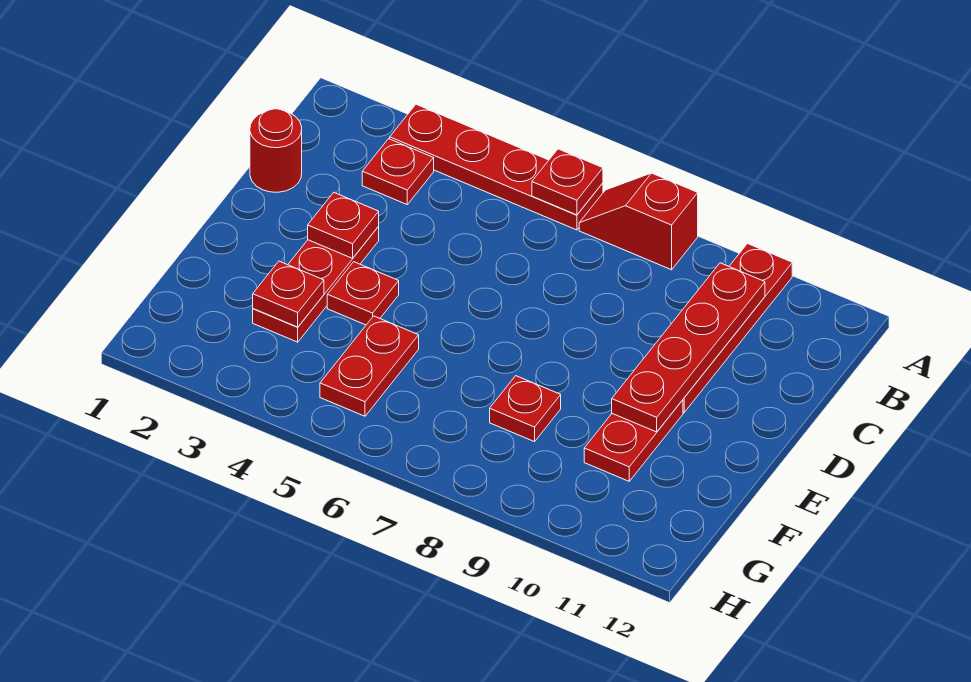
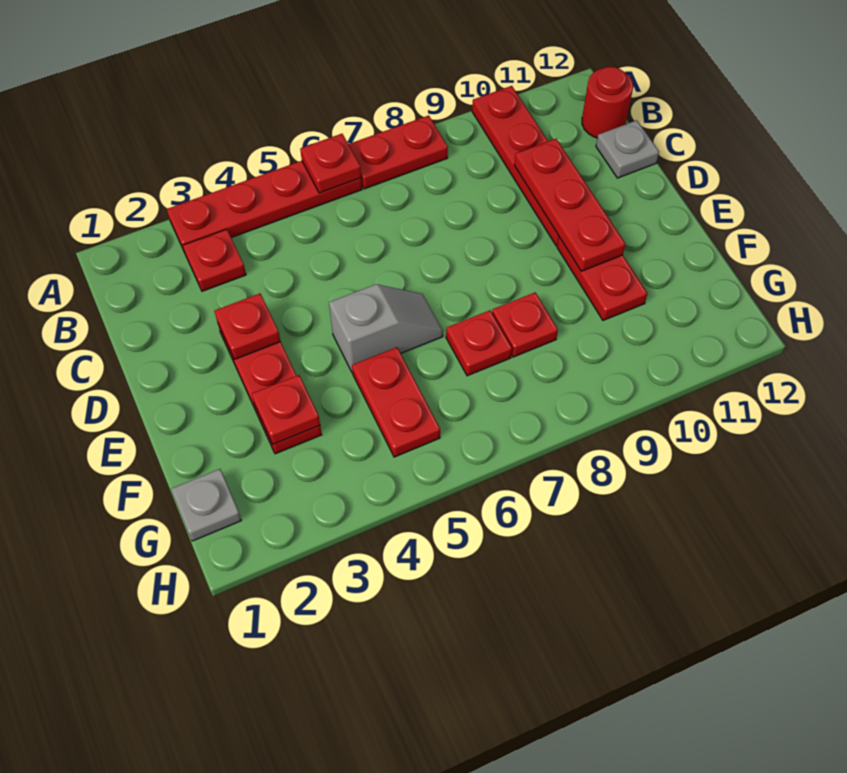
red slope A7:A8 level 1 top 8 -> red plate A7:A8 level 1
red plate B10:E10 level 2 -> red plate C10:E10 level 2
red round brick C1 level 1 -> red round brick B12 level 1
none -> grey plate C12 level 1
red plate E4 level 1 -> red plate F7 level 1
none -> grey slope E5:E6 level 1 top 5
none -> grey plate G1 level 1

